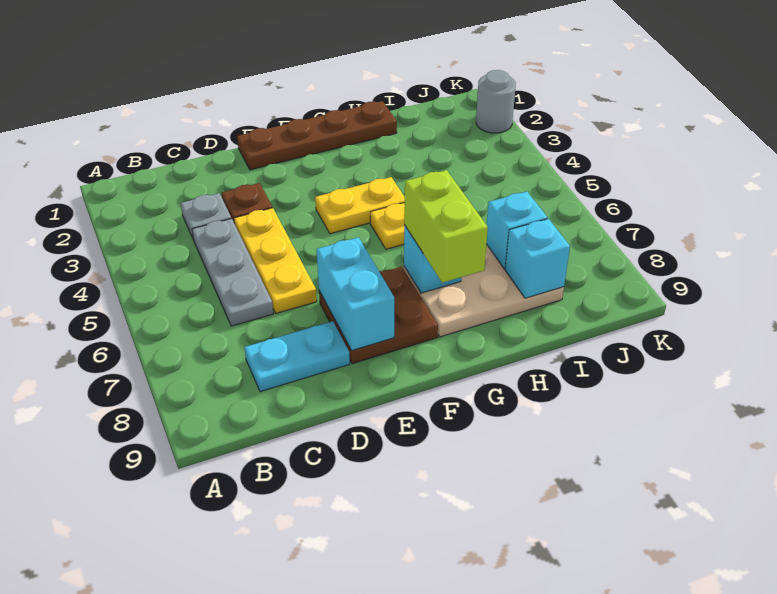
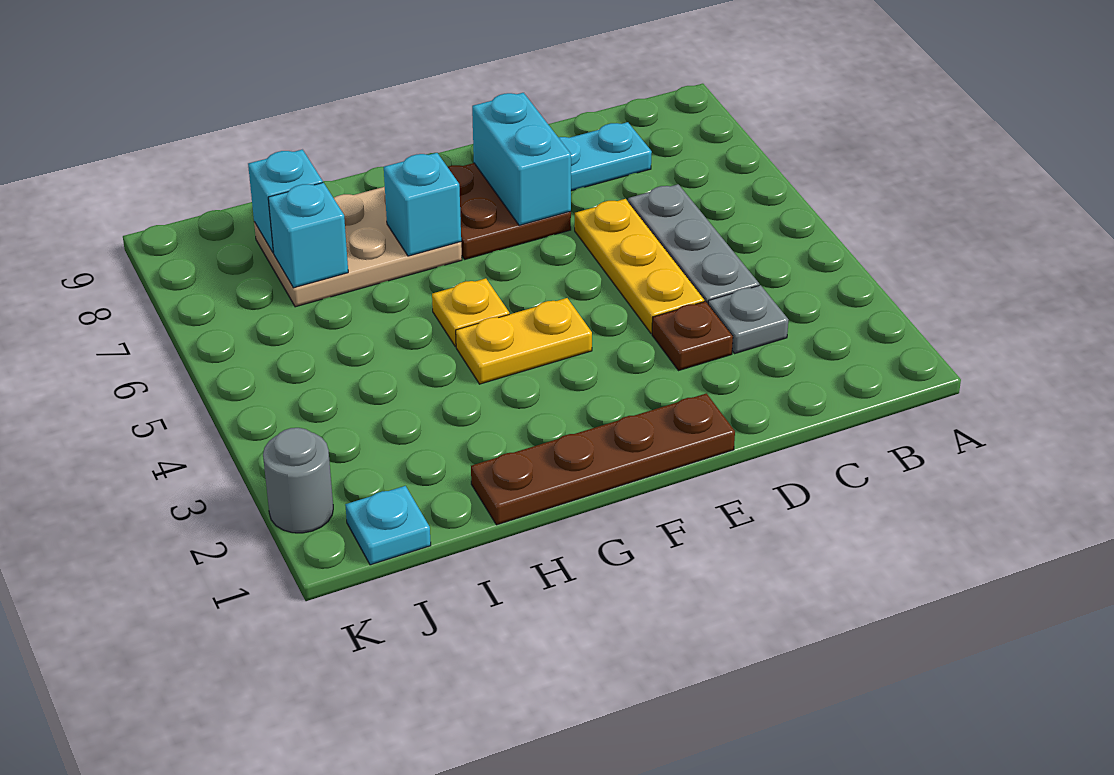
lime brick G7:G8 level 3 -> none
none -> cyan plate J1 level 1

